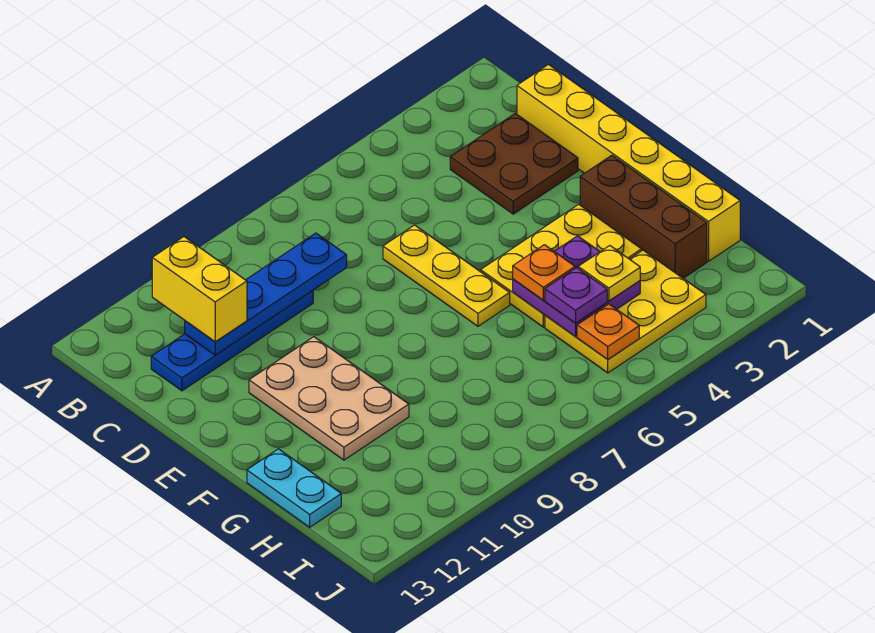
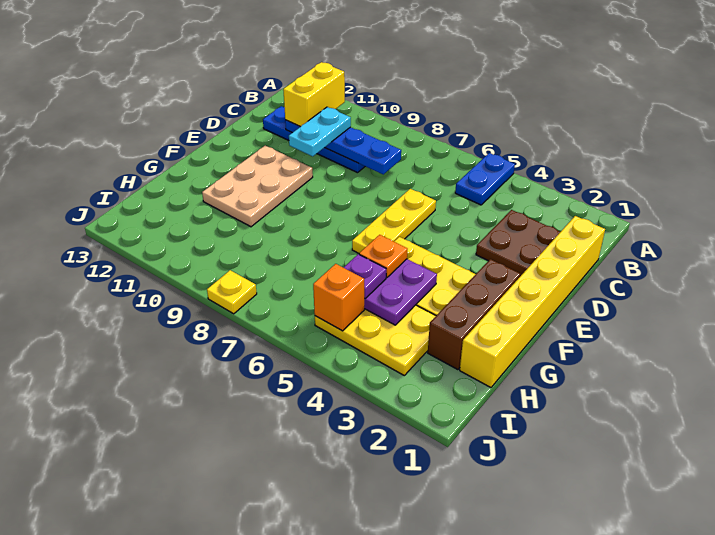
none -> blue plate A5:B5 level 1
cyan plate G13:H13 level 1 -> cyan plate C10:D10 level 3
yellow plate H4 level 3 -> yellow plate J8 level 1
orange plate I5 level 2 -> orange brick I5 level 2

